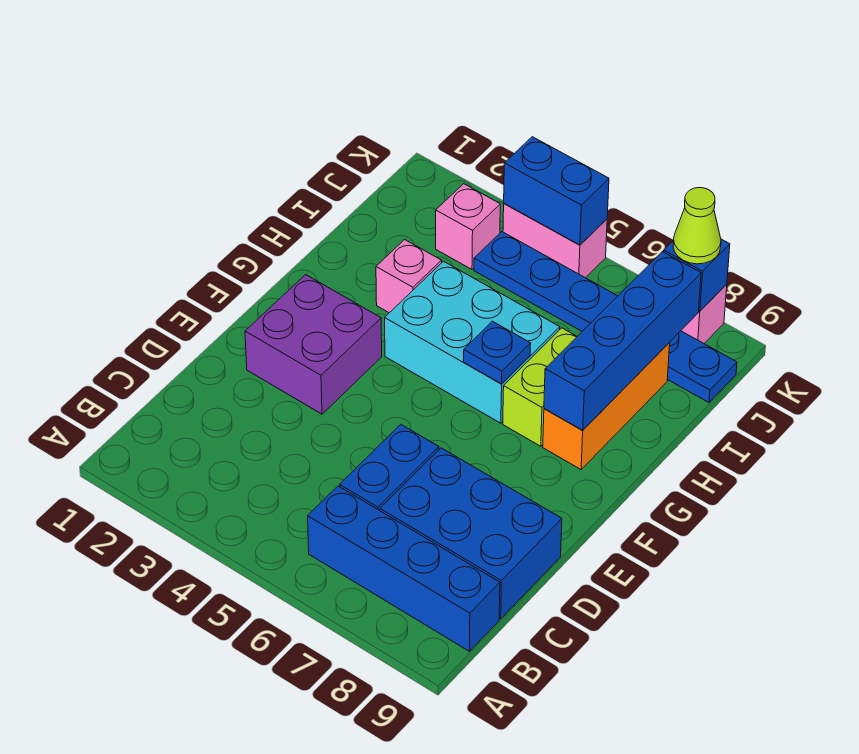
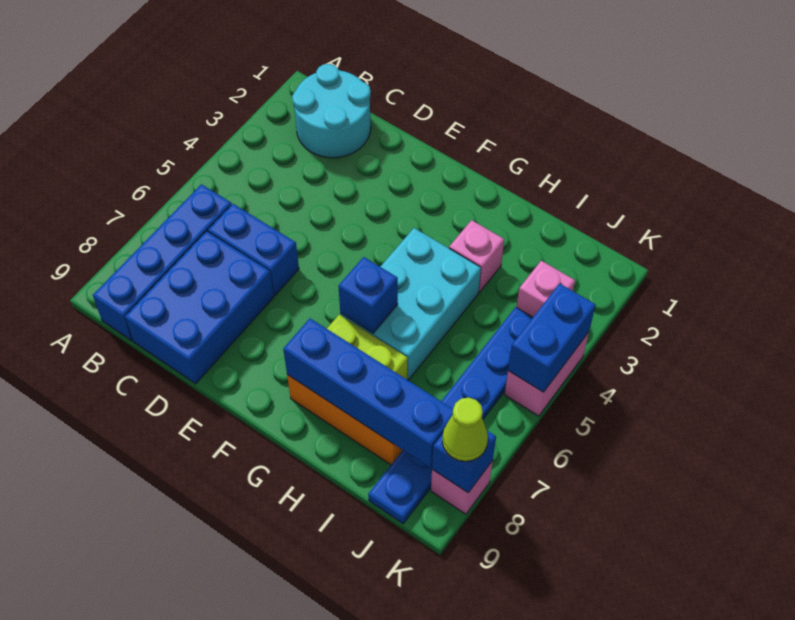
none -> cyan round brick B1:C2 level 1
purple brick E2:F3 level 1 -> none
blue plate G6 level 2 -> blue brick G6 level 2

